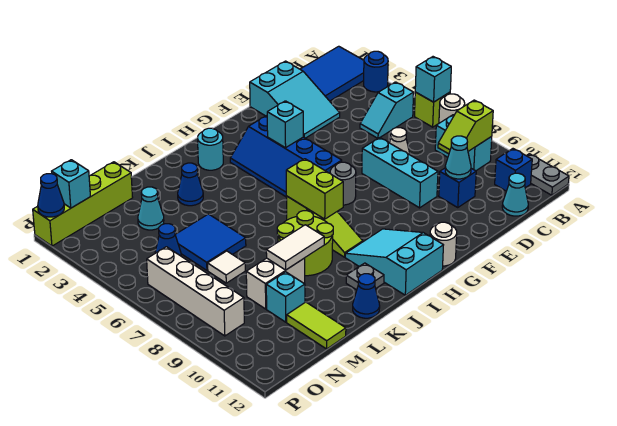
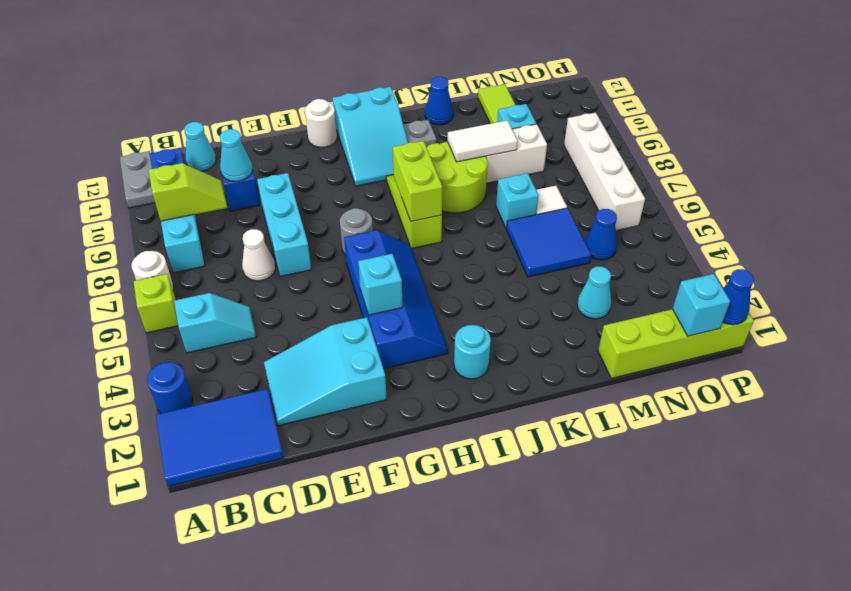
cyan brick A6 level 2 -> cyan brick L7 level 1
cyan slope D1:E3 level 1 top 1 -> cyan slope D2:F3 level 1 top F
blue cone K3 level 1 -> none

